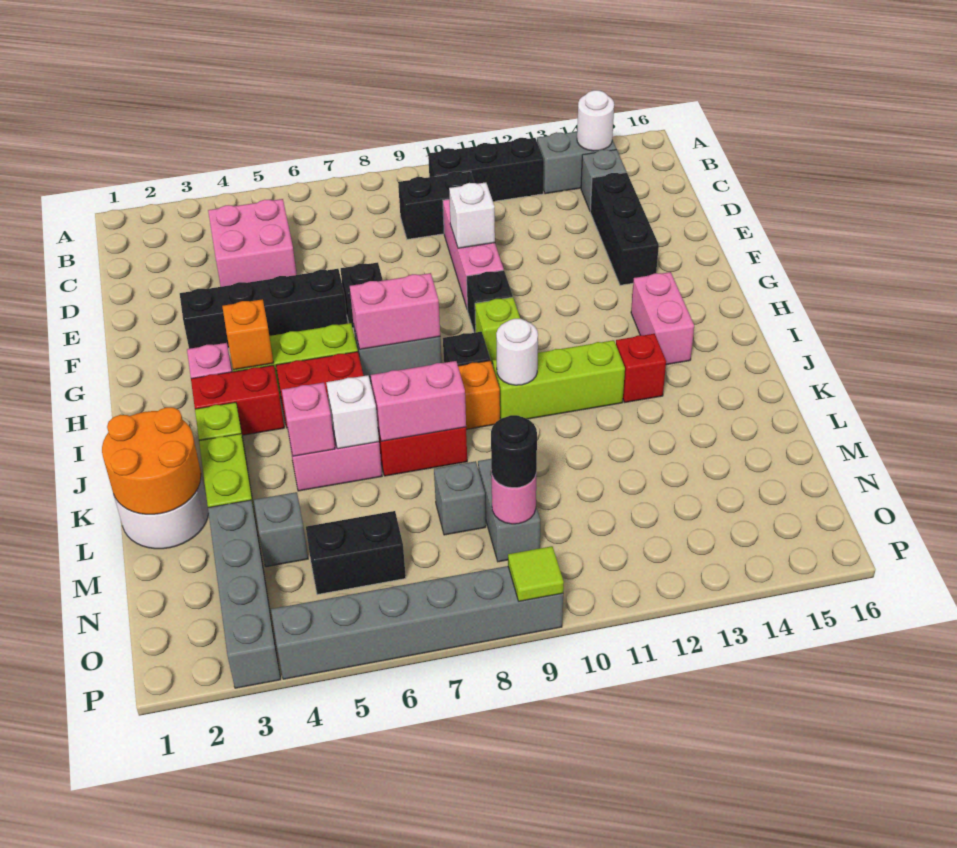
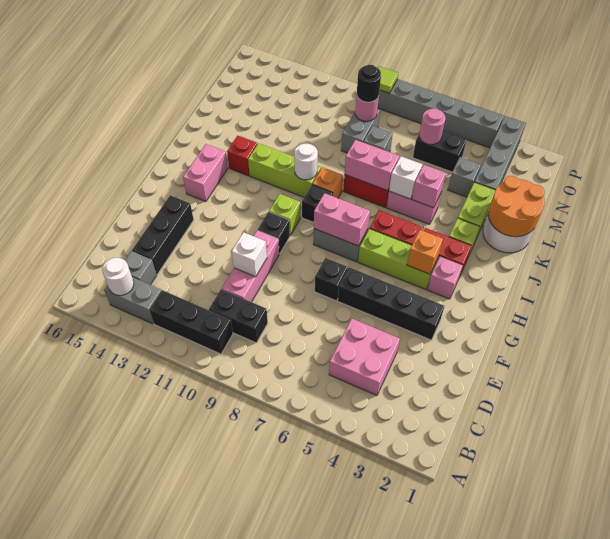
none -> pink round brick N6 level 2

